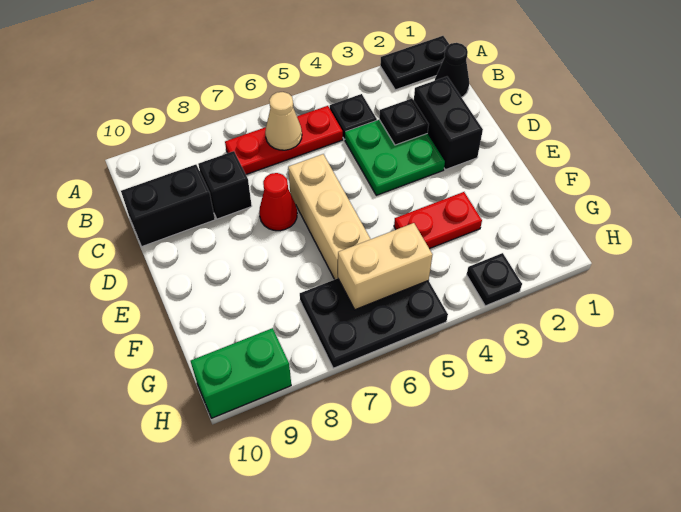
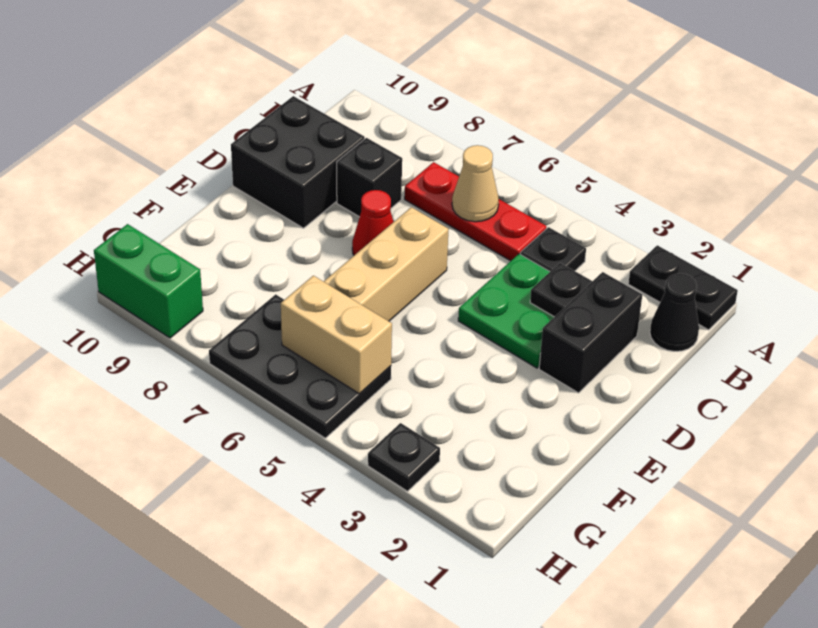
black brick C9:C10 level 1 -> black brick C9:D10 level 1
red plate F3:F4 level 1 -> none

